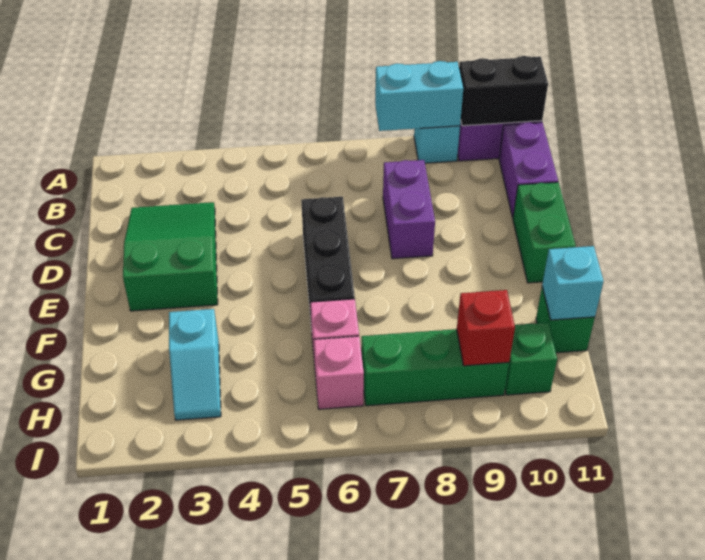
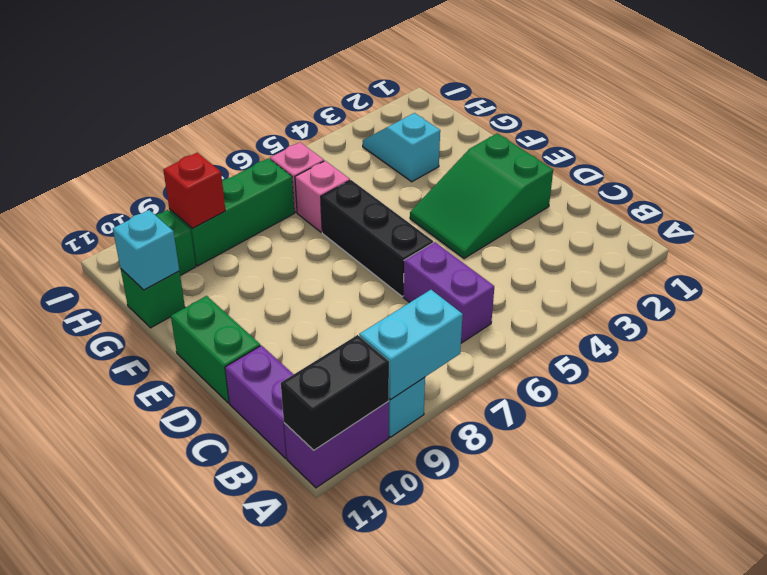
green slope C2:E3 level 1 top E -> green slope D2:E4 level 1 top 2
purple brick C8:D8 level 1 -> purple brick B6:C6 level 1

